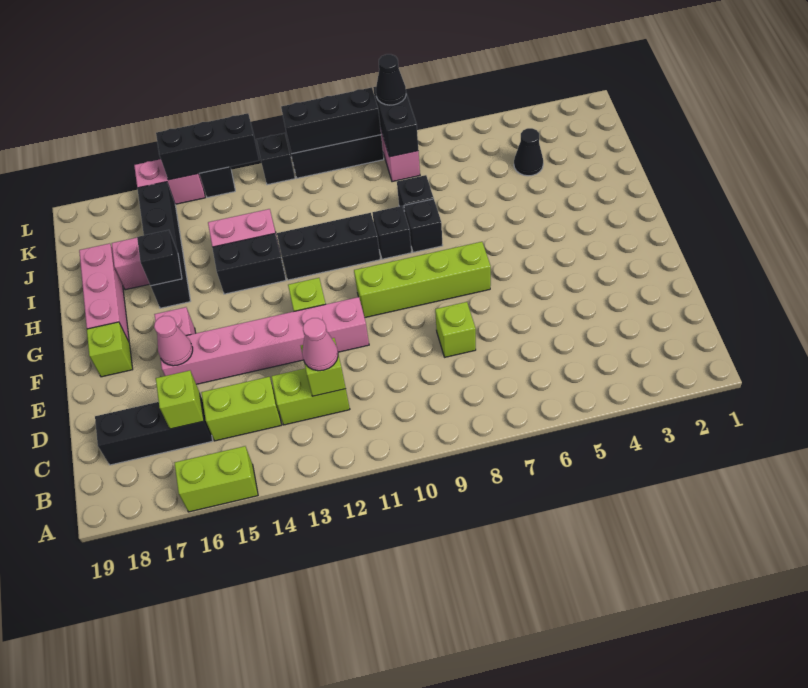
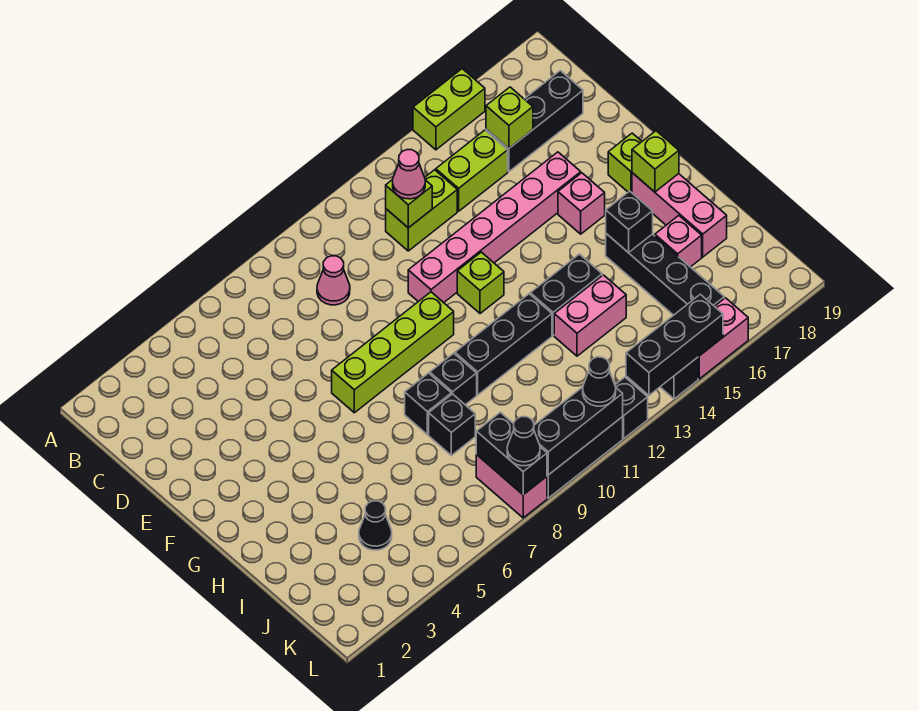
lime brick D8 level 1 -> lime brick G18 level 2
pink cone E16 level 2 -> pink cone C9 level 1
none -> black cone L11 level 3

